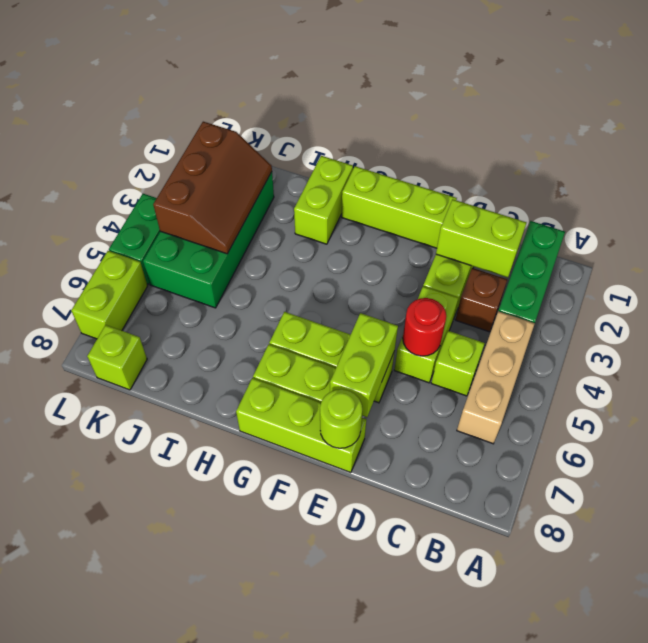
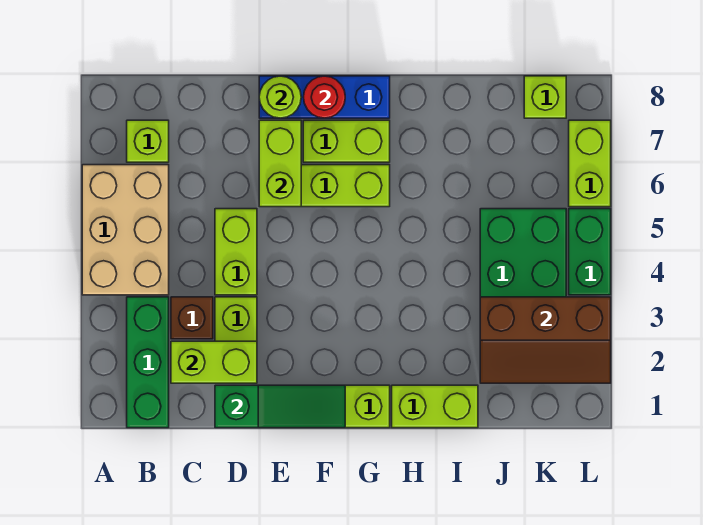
tan brick B4:B6 level 1 -> tan brick A4:B6 level 1
lime brick C5 level 1 -> lime brick B7 level 1
none -> green slope D1:F1 level 2 top D
red round brick D5 level 2 -> red round brick F8 level 2
lime brick E8:G8 level 1 -> blue brick E8:G8 level 1
lime brick H1:H2 level 1 -> lime brick H1:I1 level 1
brown slope J2:K4 level 2 top K -> brown slope J2:L3 level 2 top 3

